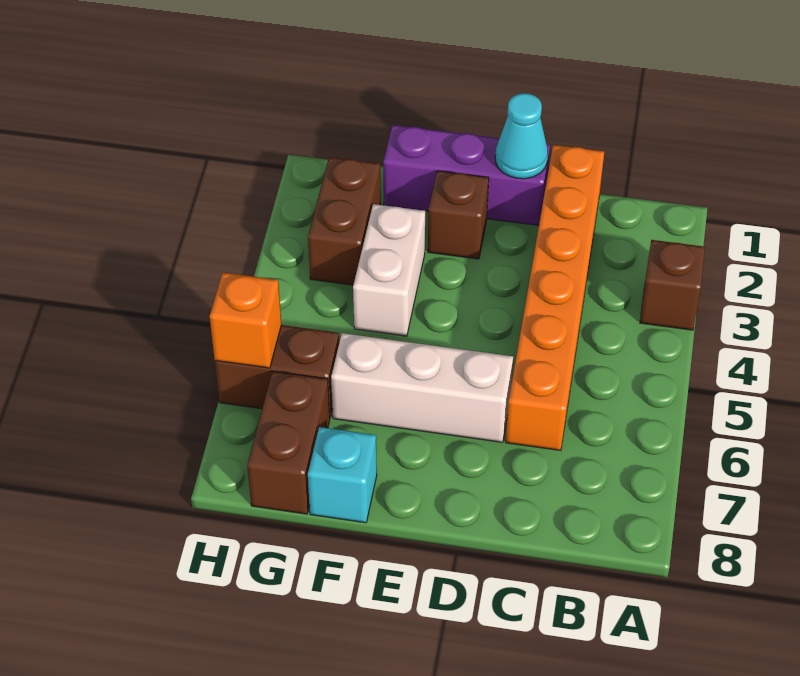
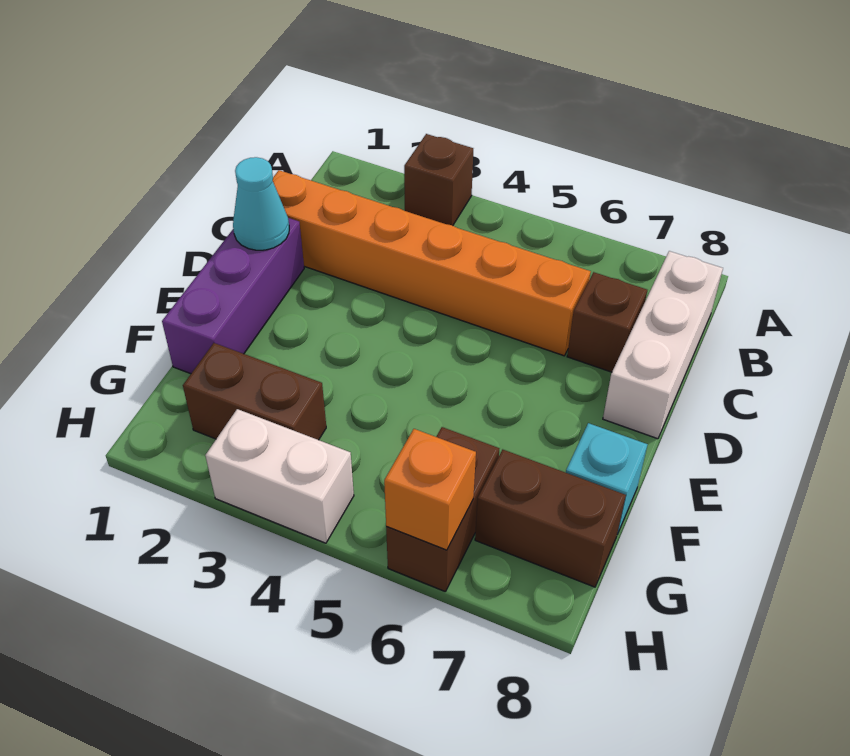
white brick D6:F6 level 1 -> white brick B8:D8 level 1
brown brick E2 level 1 -> brown brick C7 level 1
white brick F3:F4 level 1 -> white brick H3:H4 level 1

